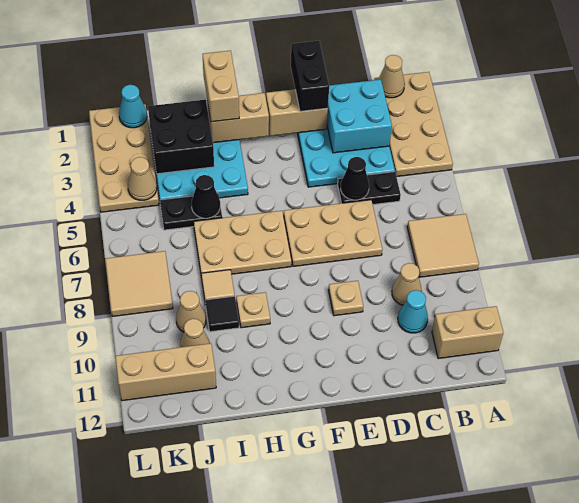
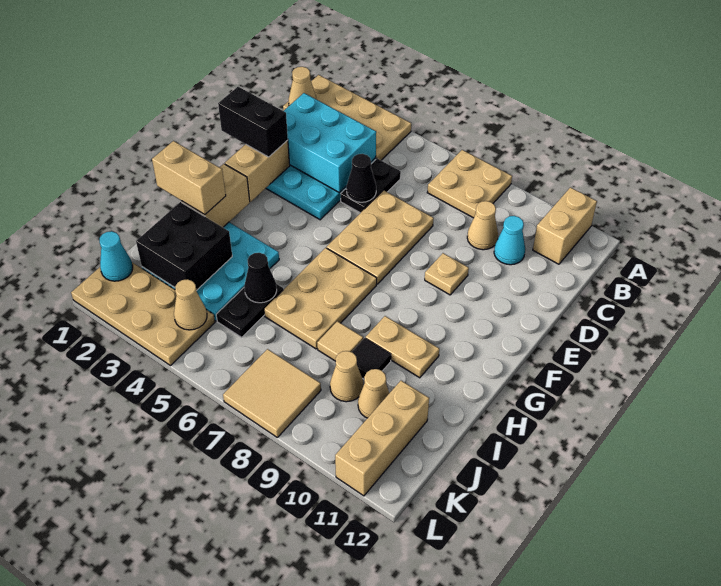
tan tile A7:B8 level 1 -> tan plate A7:B8 level 1
cyan brick C2:D3 level 2 -> cyan brick C2:D4 level 2
tan plate H9 level 1 -> tan plate H9:H10 level 1

